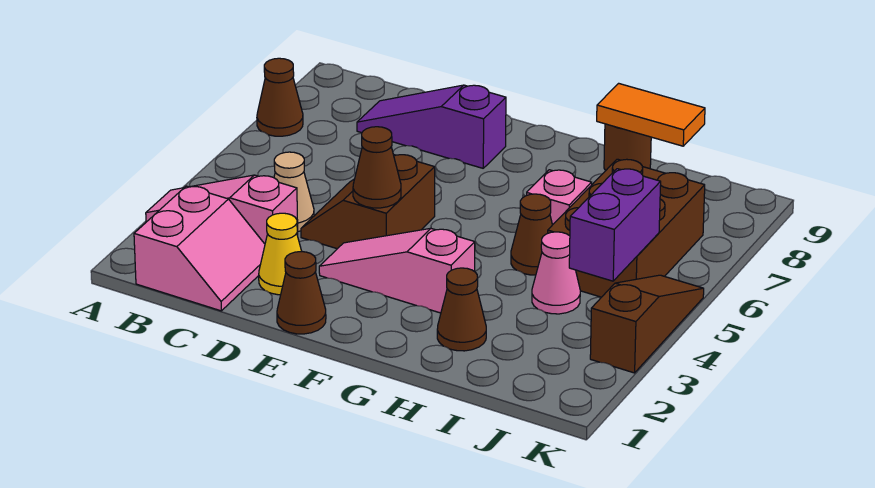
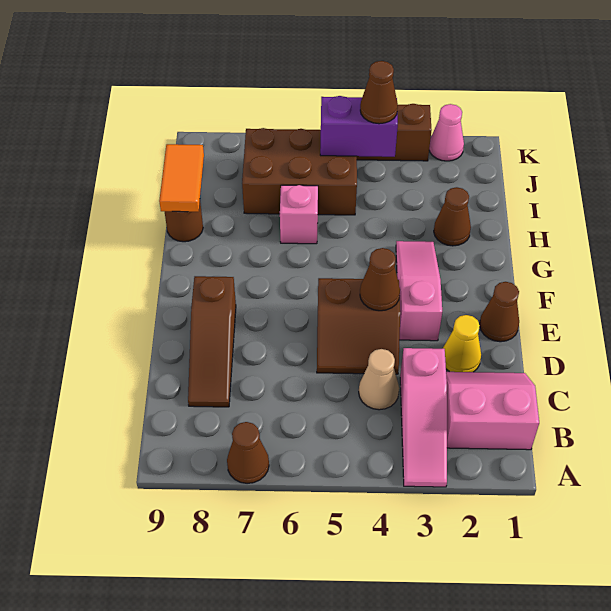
purple slope C8:E8 level 1 top E -> brown slope C8:E8 level 1 top E
pink slope E3:G3 level 1 top G -> pink slope E3:G3 level 1 top E
brown cone H5 level 1 -> brown cone J4 level 3
pink cone I4 level 1 -> pink cone K2 level 1

